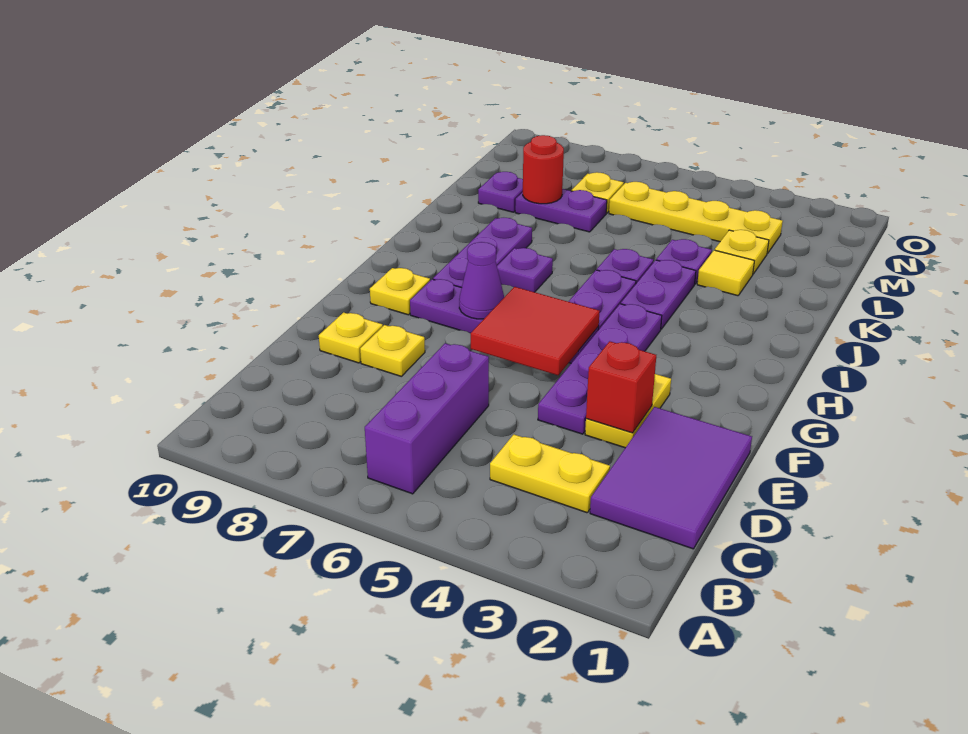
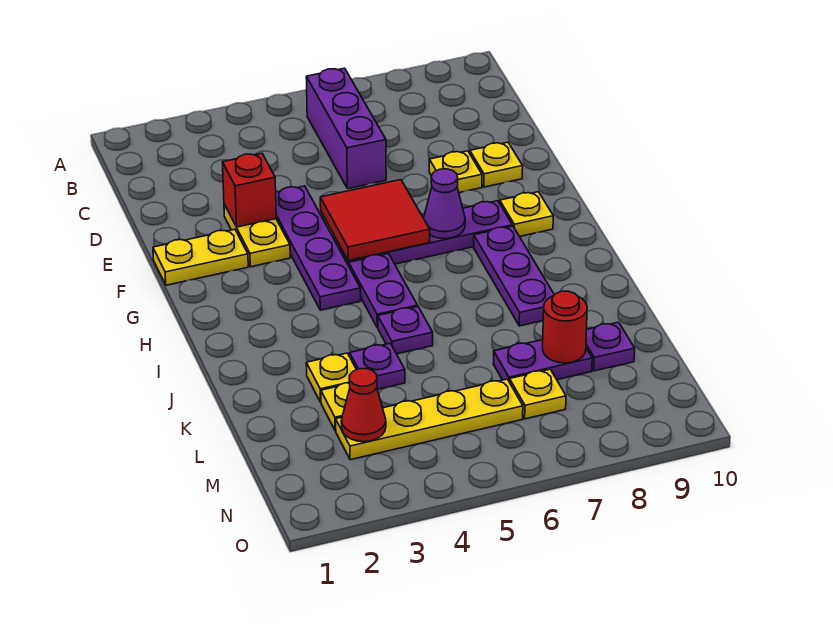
purple tile C1:E2 level 1 -> none
yellow plate C3:C4 level 1 -> yellow plate F1:F2 level 1
purple plate I4:J4 level 1 -> none
purple plate I7 level 1 -> none
yellow tile K3 level 1 -> yellow plate K3 level 1
none -> red cone M3 level 2

